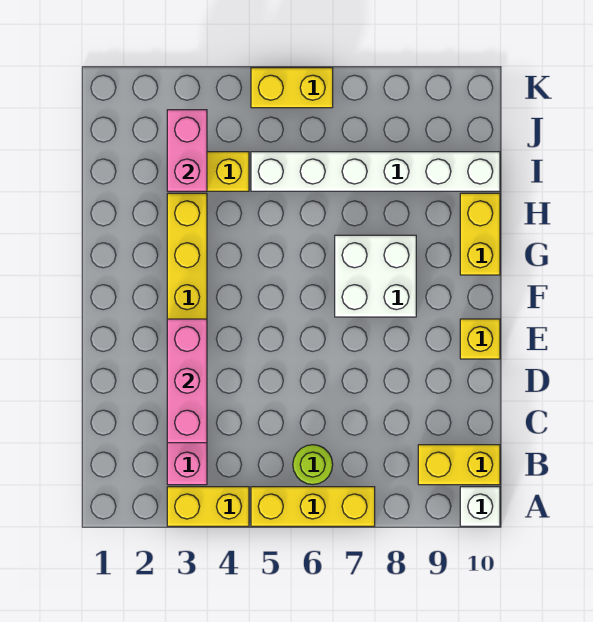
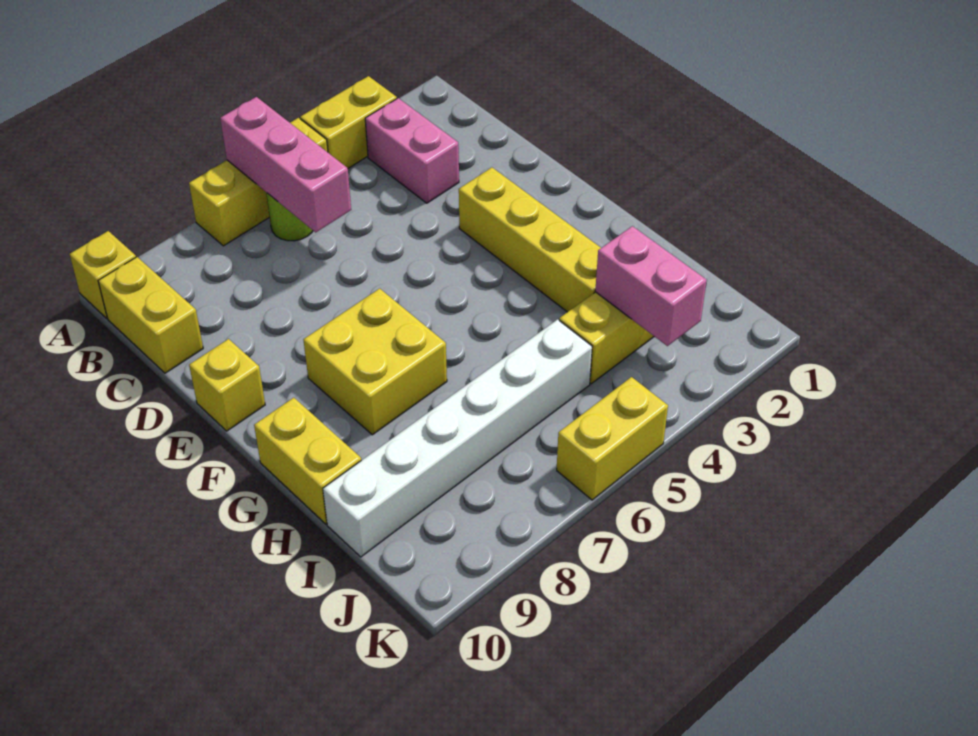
white brick A10 level 1 -> yellow brick A10 level 1
yellow brick B9:B10 level 1 -> yellow brick B10:C10 level 1
pink brick C3:E3 level 2 -> pink brick A6:C6 level 2
white brick F7:G8 level 1 -> yellow brick F7:G8 level 1

